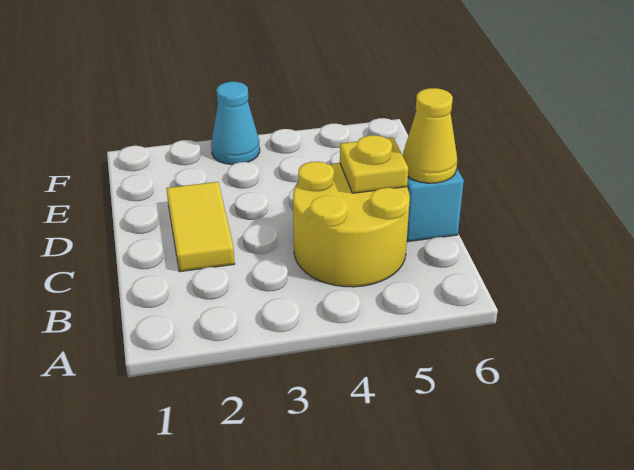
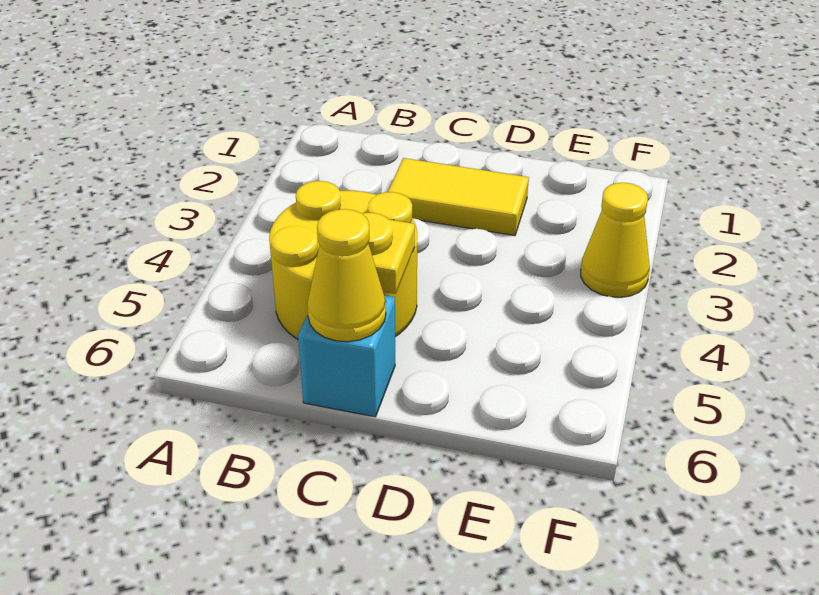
cyan cone F3 level 1 -> yellow cone F3 level 1

